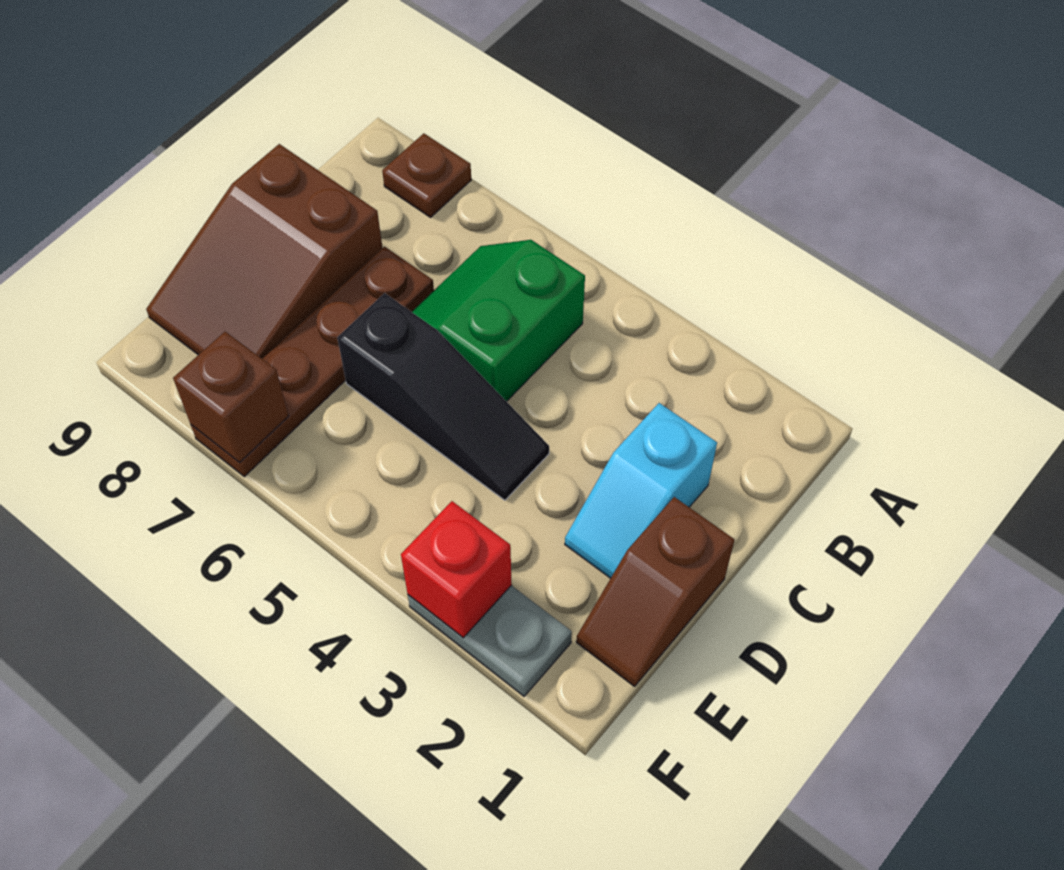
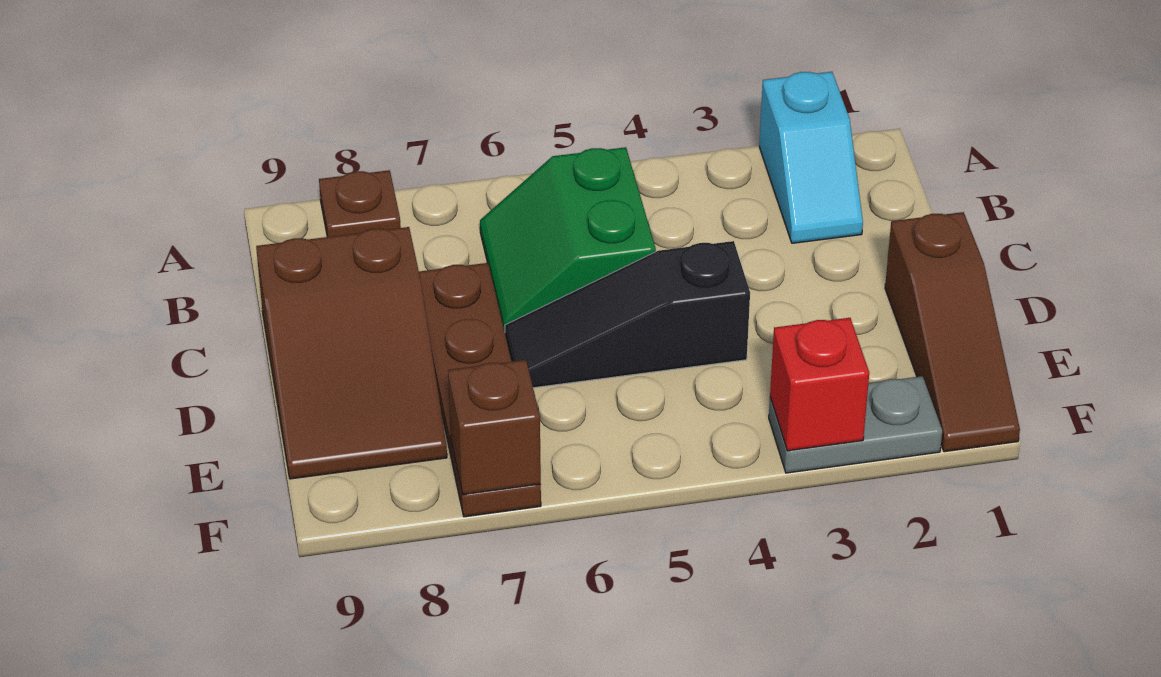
cyan slope C2:D2 level 1 top C -> cyan slope A2:B2 level 1 top A
brown slope D1:E1 level 1 top D -> brown slope D1:F1 level 1 top D
black slope D4:D6 level 1 top 6 -> black slope D4:D6 level 1 top 4

